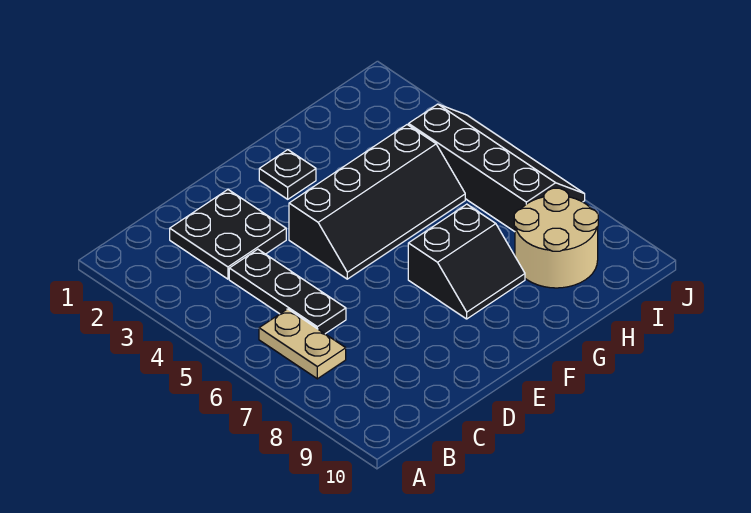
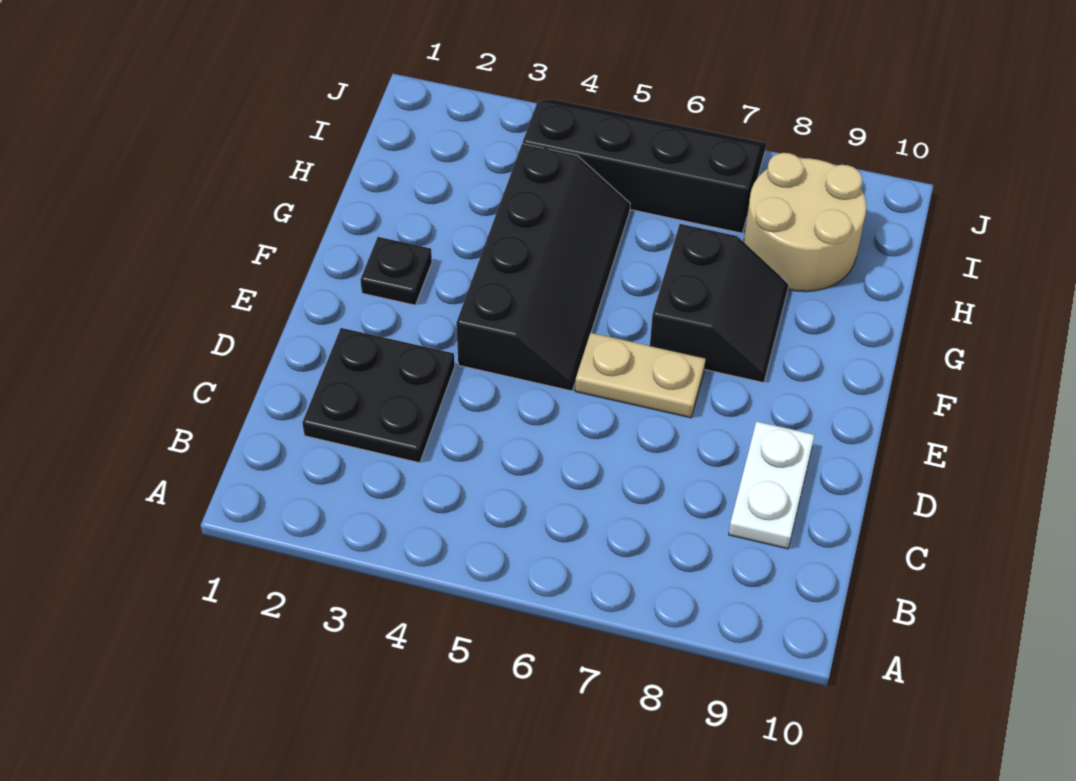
tan plate B6:B7 level 1 -> tan plate E6:E7 level 1
black plate C4:C6 level 1 -> none
none -> white plate C9:D9 level 1

